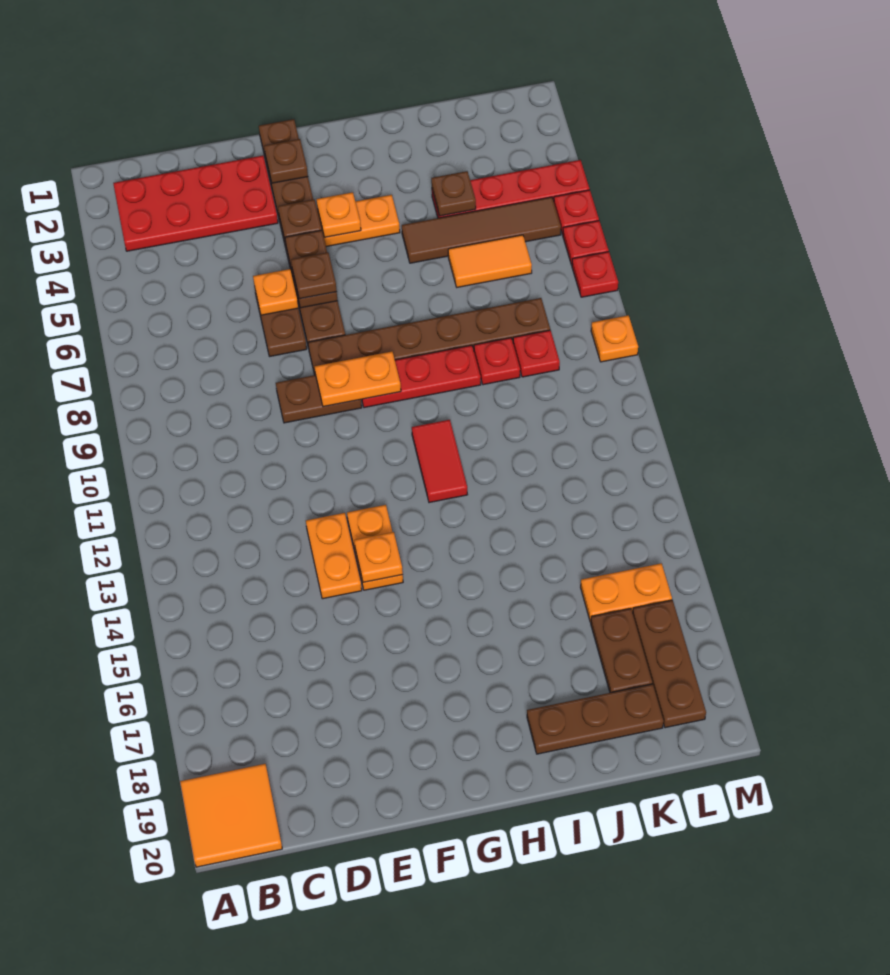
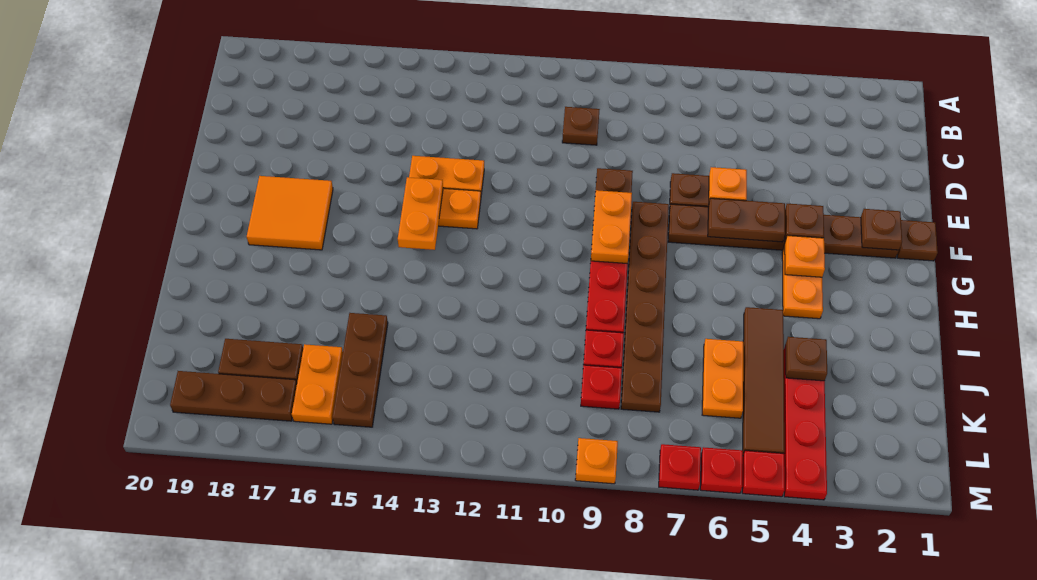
orange tile A19:B20 level 1 -> orange tile F17:G18 level 1
red plate B2:E3 level 1 -> none
brown plate F6 level 3 -> brown plate C10 level 1
orange plate F14 level 2 -> orange plate F14:G14 level 2
red tile H11:H12 level 1 -> none
brown plate I19:K19 level 1 -> brown plate J15:L15 level 1
orange tile J6:K6 level 1 -> orange plate J6:K6 level 1

